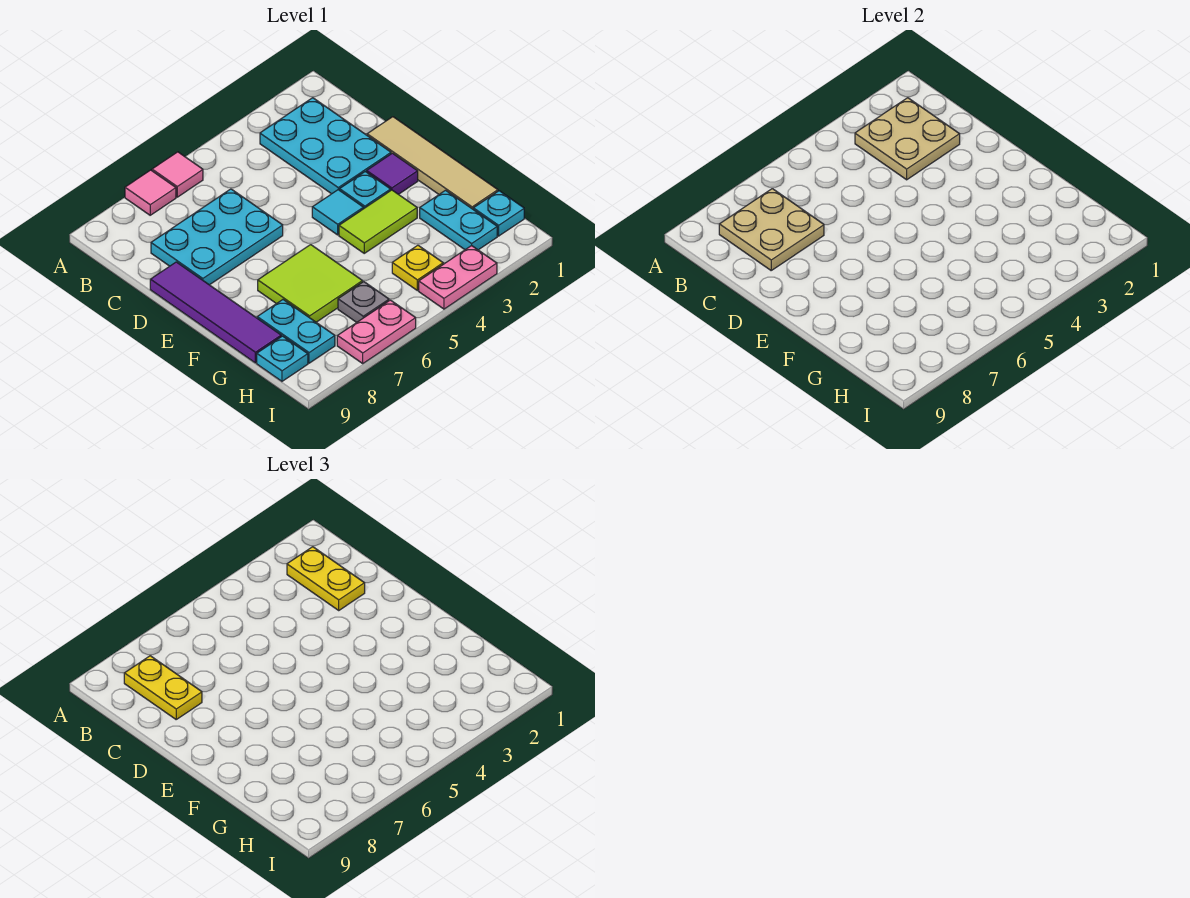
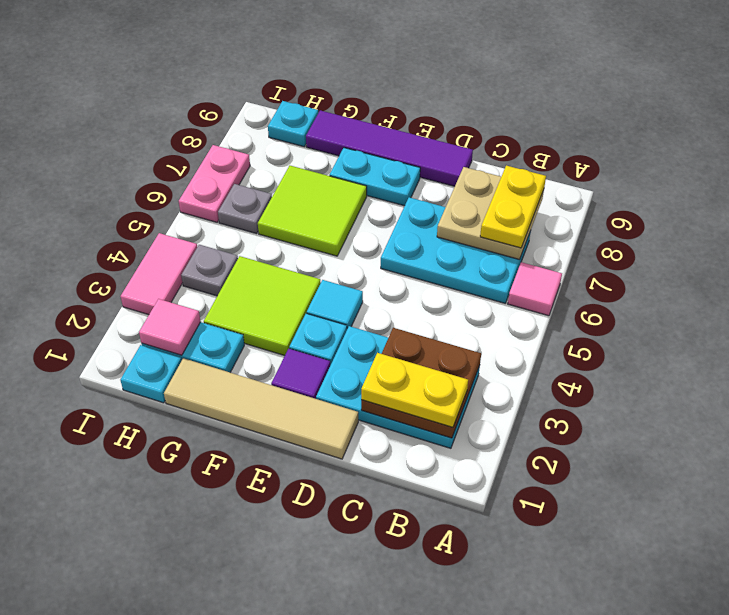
pink tile A7 level 1 -> pink tile H2 level 2
tan plate B2:C3 level 2 -> brown plate B2:C3 level 2
yellow plate B8:C8 level 3 -> yellow plate B7:B8 level 3
cyan plate C6:D8 level 1 -> cyan plate B6:D7 level 1
lime tile F3:F4 level 1 -> lime tile F3:G4 level 1
cyan plate G8:H8 level 1 -> cyan plate E8:F8 level 1
yellow plate H4 level 1 -> grey plate H4 level 1
pink plate I3:I4 level 1 -> pink tile I3:I4 level 1

